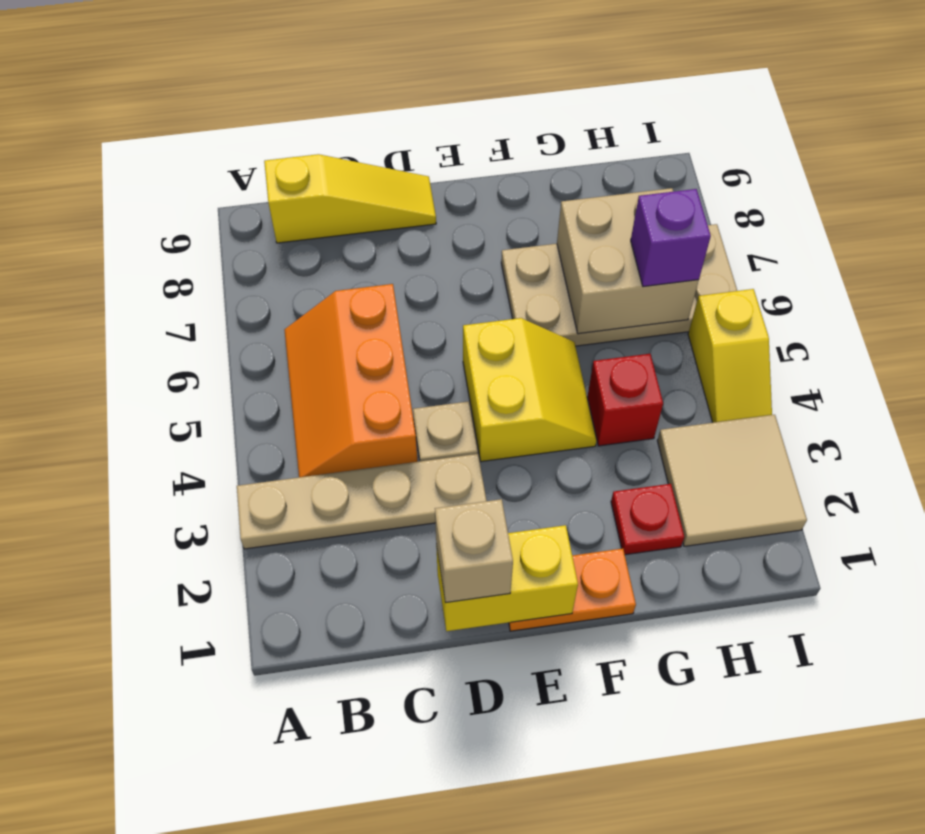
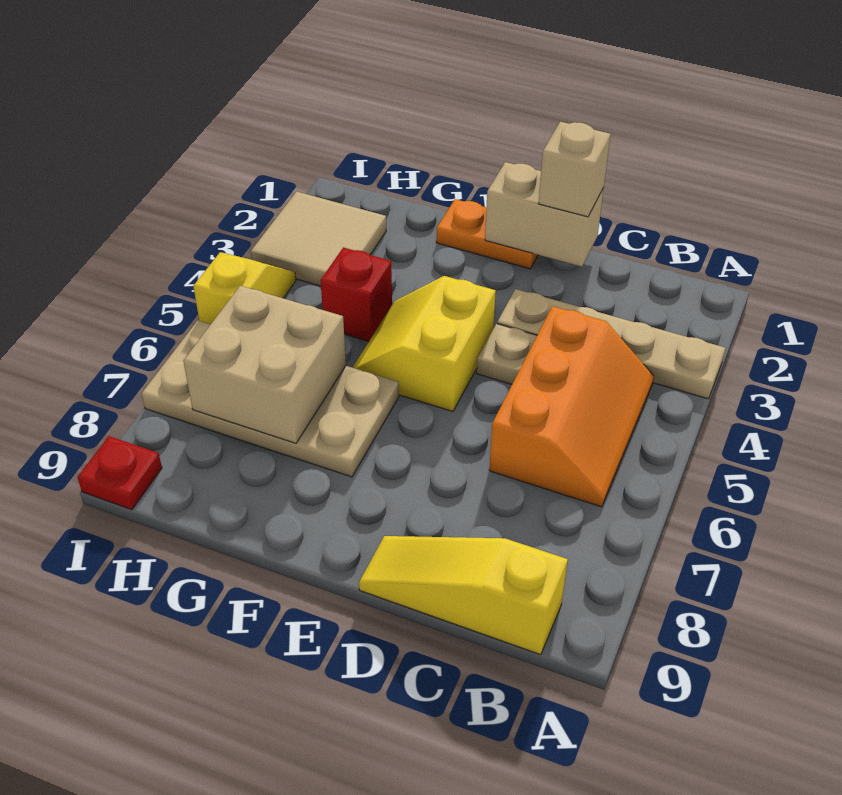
yellow brick D1:E1 level 2 -> tan brick D1:E1 level 2
red plate G2 level 1 -> red plate I9 level 1
purple brick H6 level 3 -> none

